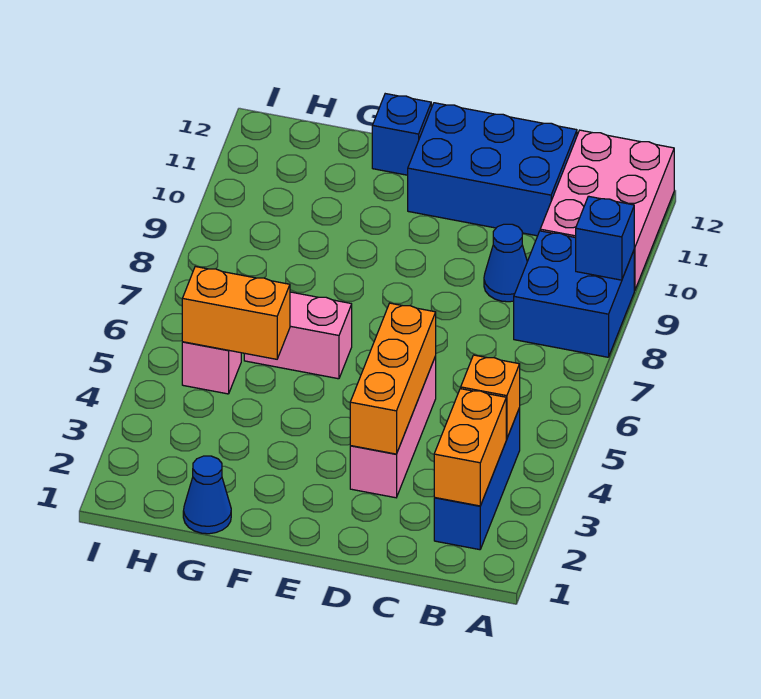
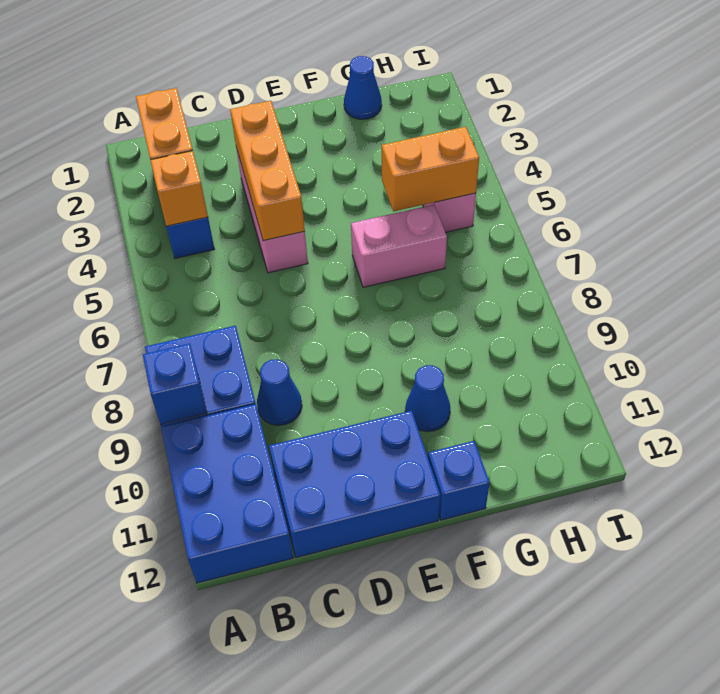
pink brick A10:B12 level 1 -> blue brick A10:B12 level 1
none -> blue cone F10 level 1

